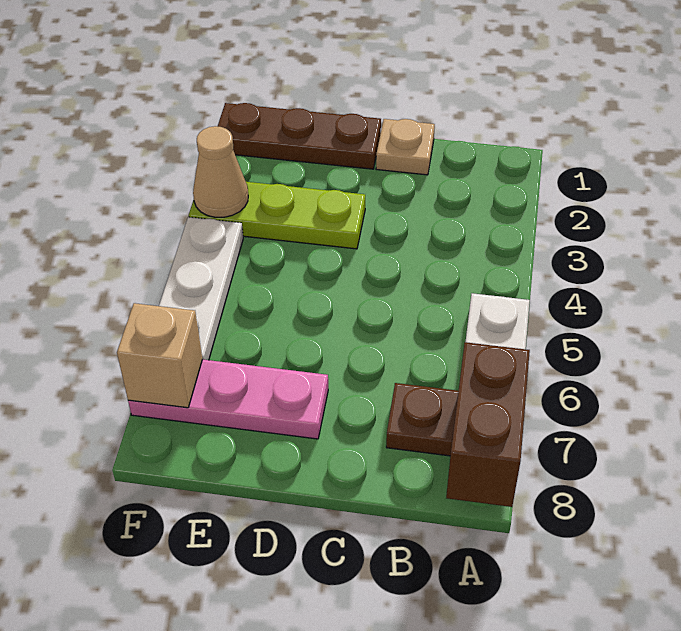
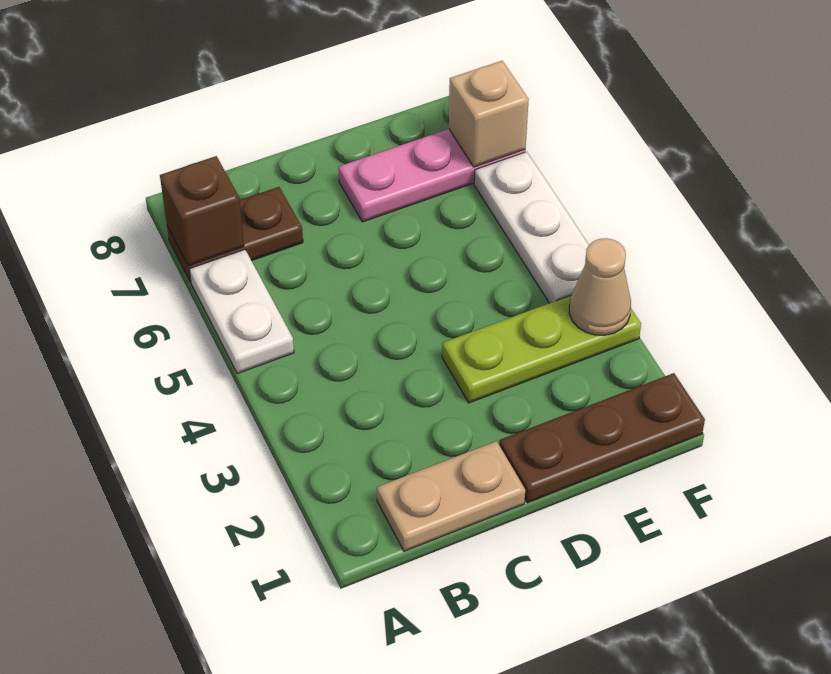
brown brick A7:A8 level 2 -> brown brick A7 level 2
tan plate C1 level 1 -> tan plate B1:C1 level 1

